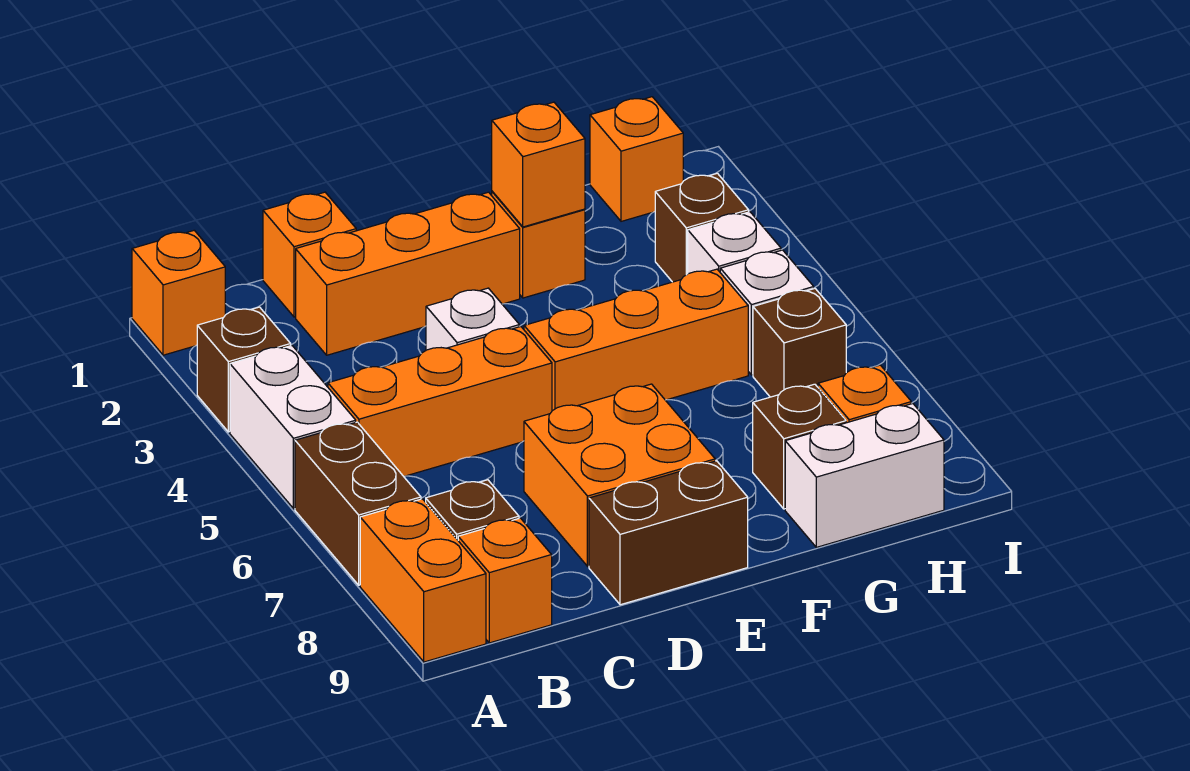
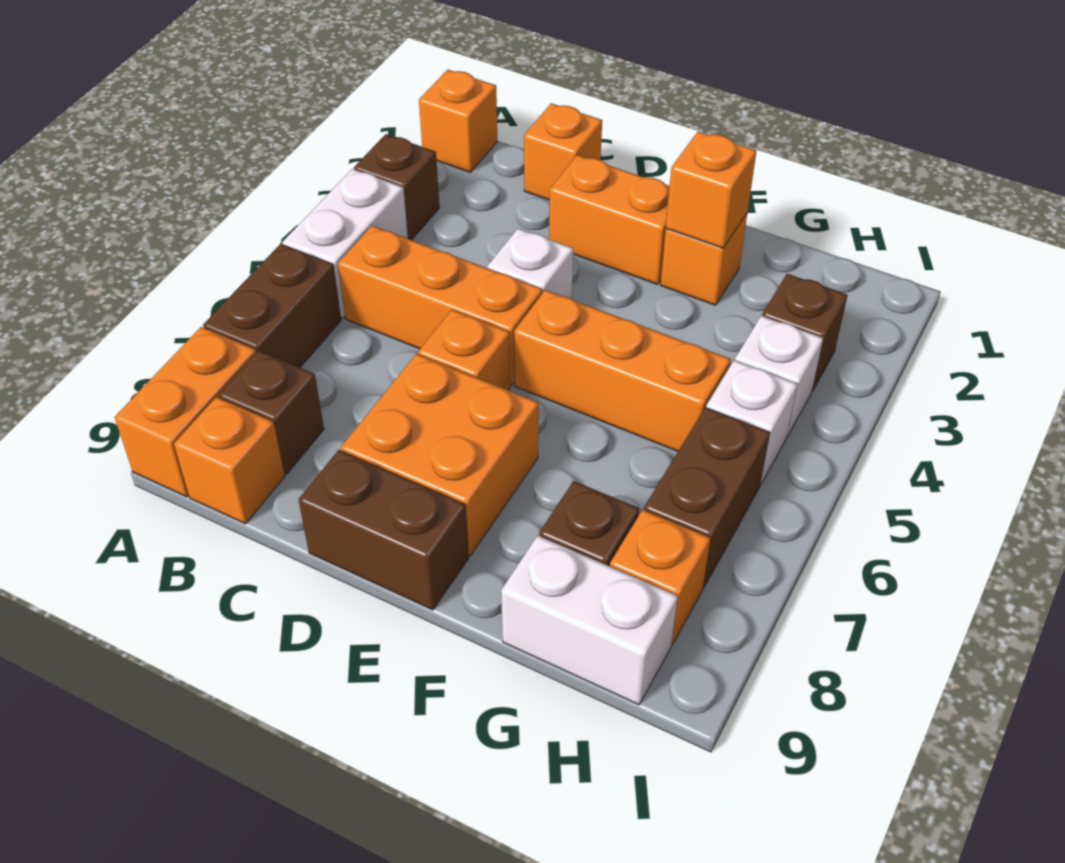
orange brick C2:E2 level 1 -> orange brick D2:E2 level 1
orange brick H1 level 1 -> orange brick D6 level 1
brown brick H6 level 1 -> brown brick H6:H7 level 1

